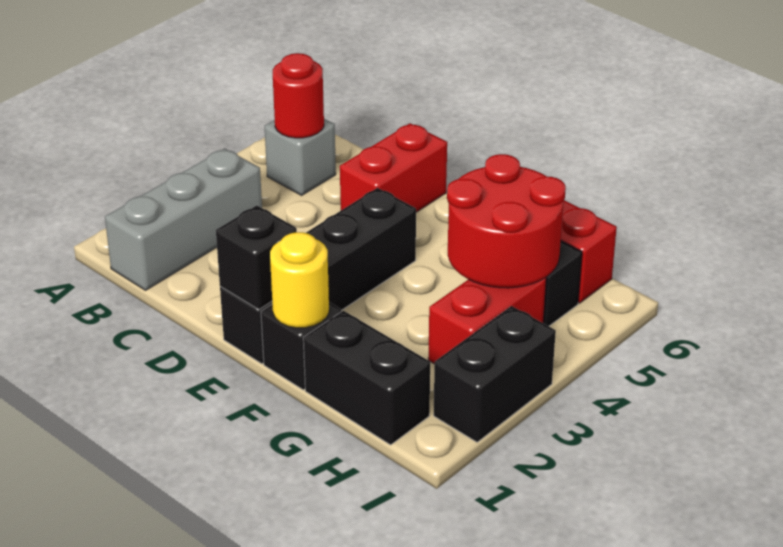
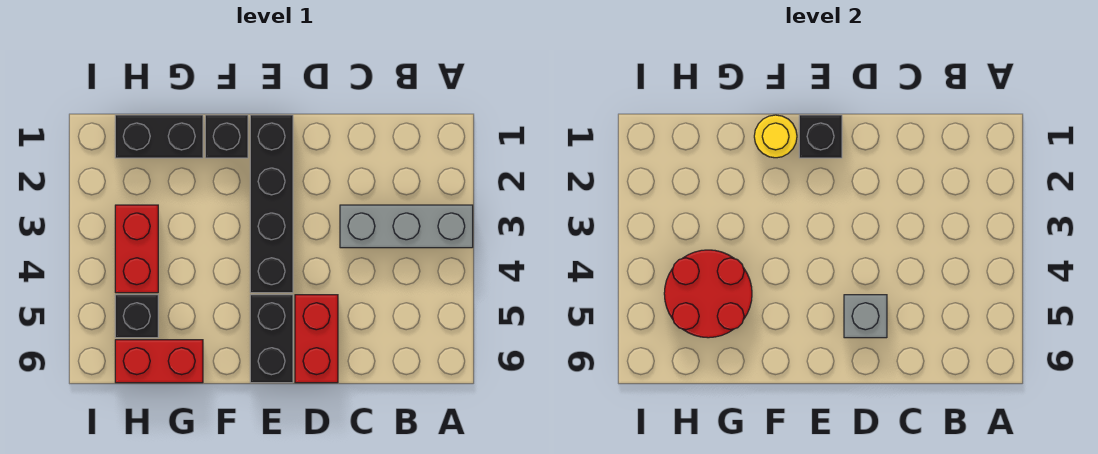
grey brick B1:B3 level 1 -> grey brick A3:C3 level 1
grey brick B5 level 1 -> grey brick D5 level 2
red round brick B5 level 2 -> none
black brick I2:I3 level 1 -> black brick E5:E6 level 1

